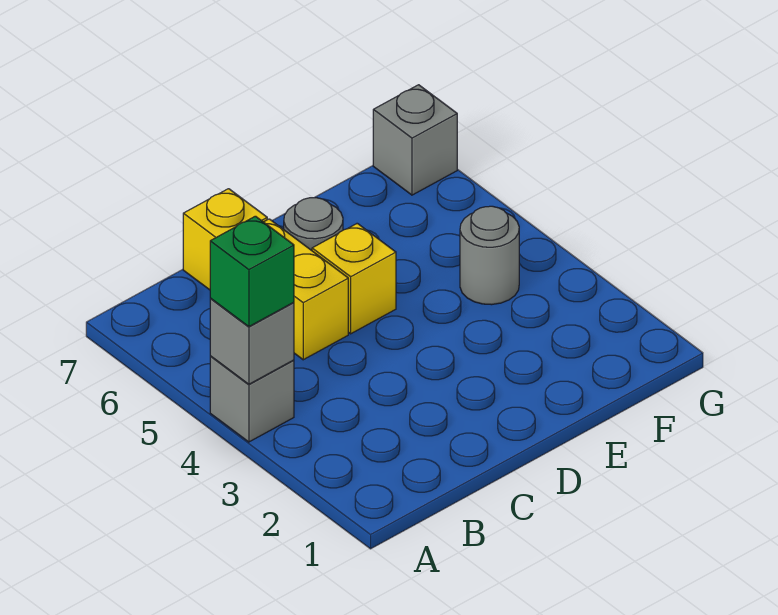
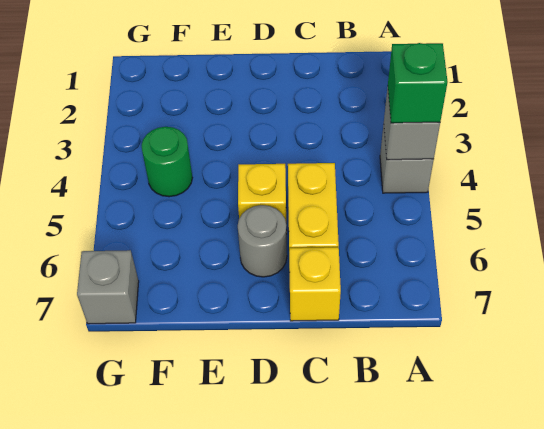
grey round brick F4 level 1 -> green round brick F4 level 1

